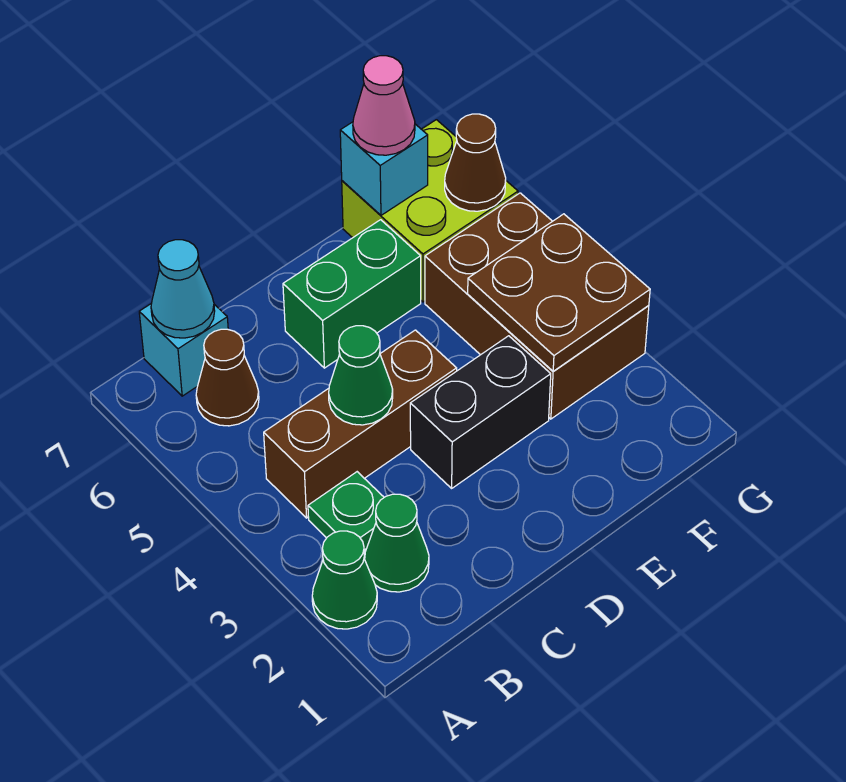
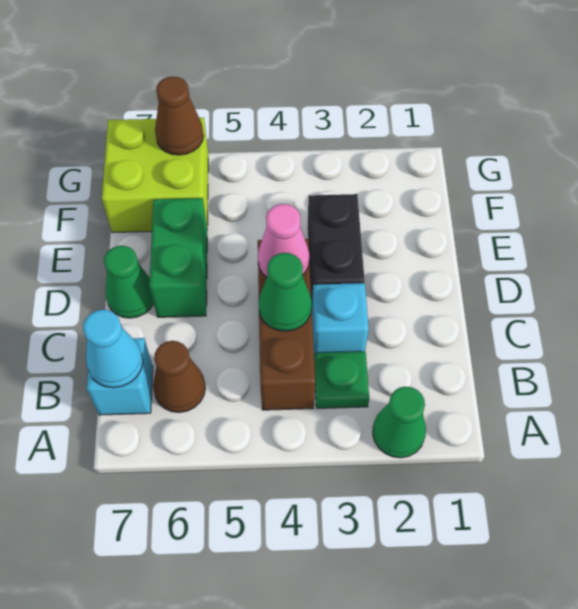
green cone B2 level 1 -> green cone D7 level 1
brown brick F3:G5 level 1 -> none
brown plate F3:G4 level 2 -> none
cyan brick F7 level 2 -> cyan brick C3 level 1
pink cone F7 level 3 -> pink cone D4 level 2

